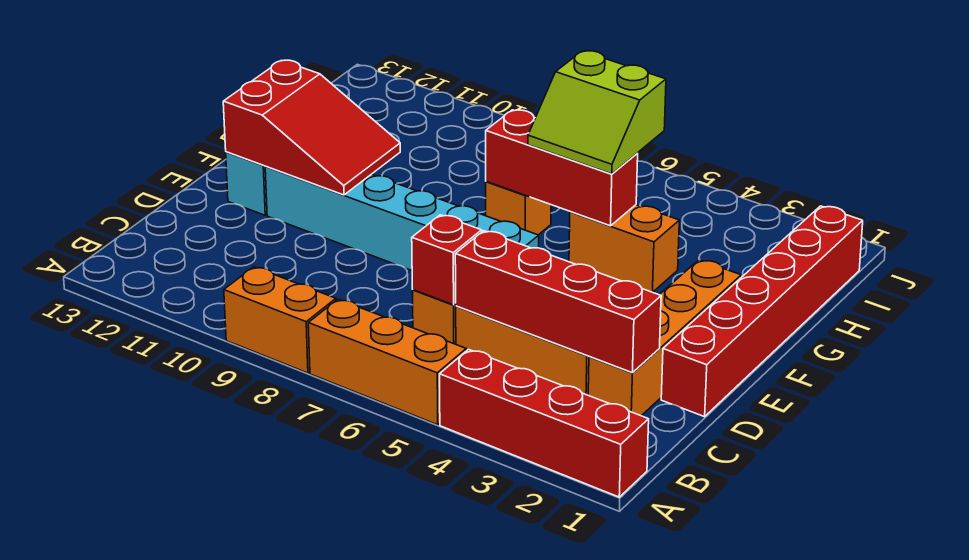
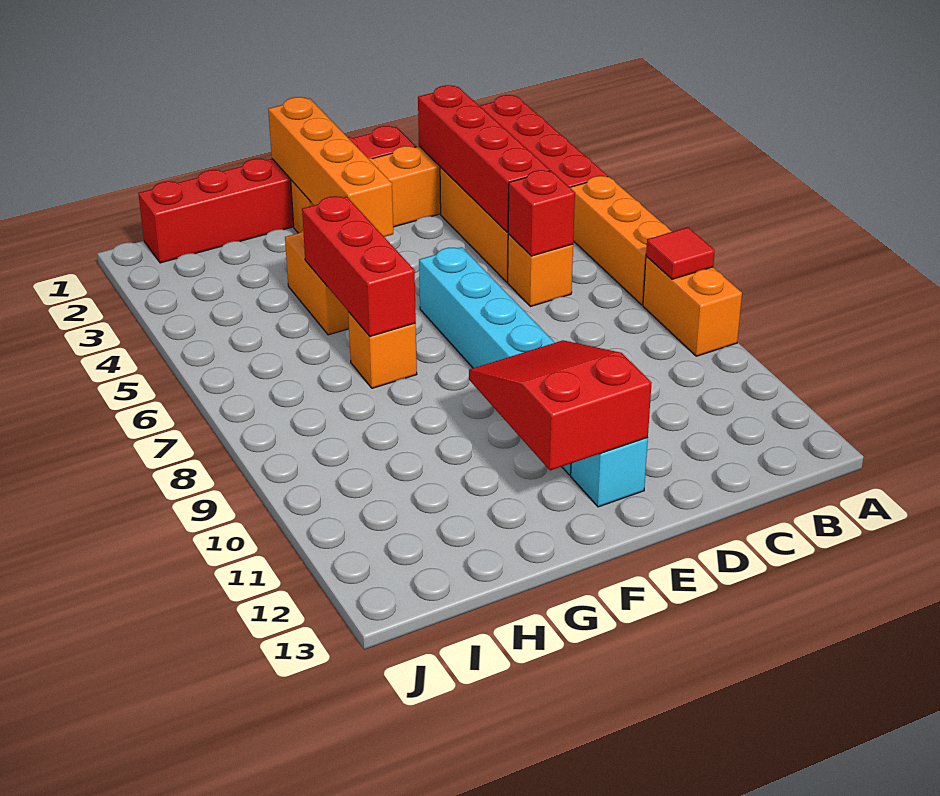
none -> red tile A8 level 2
none -> orange brick F1:F4 level 2
lime slope G5:H6 level 3 top H -> none

